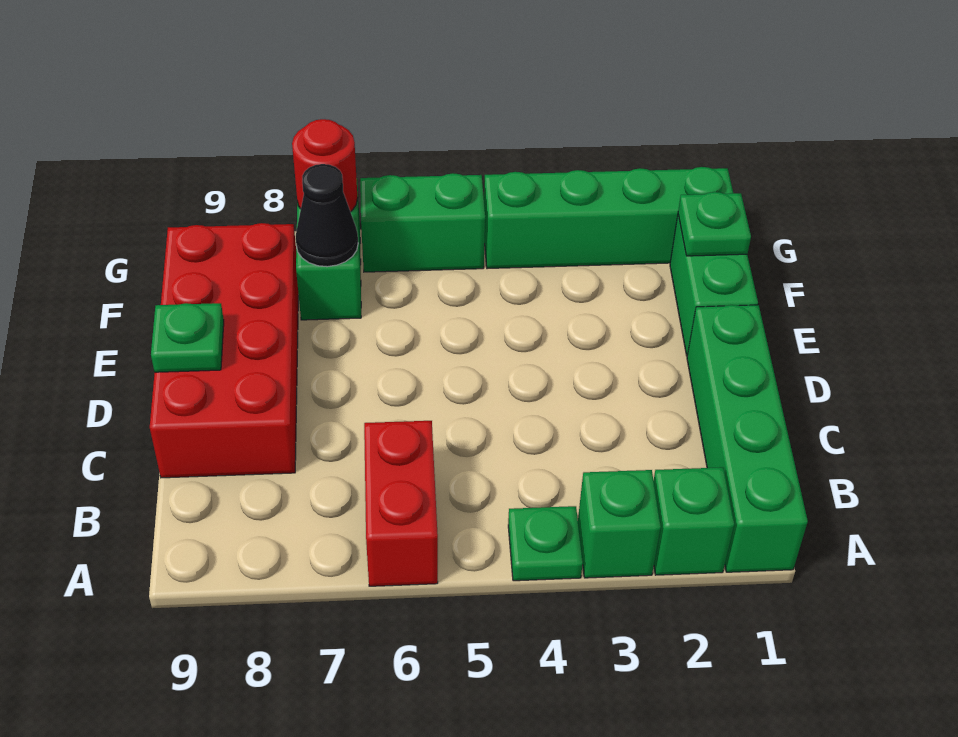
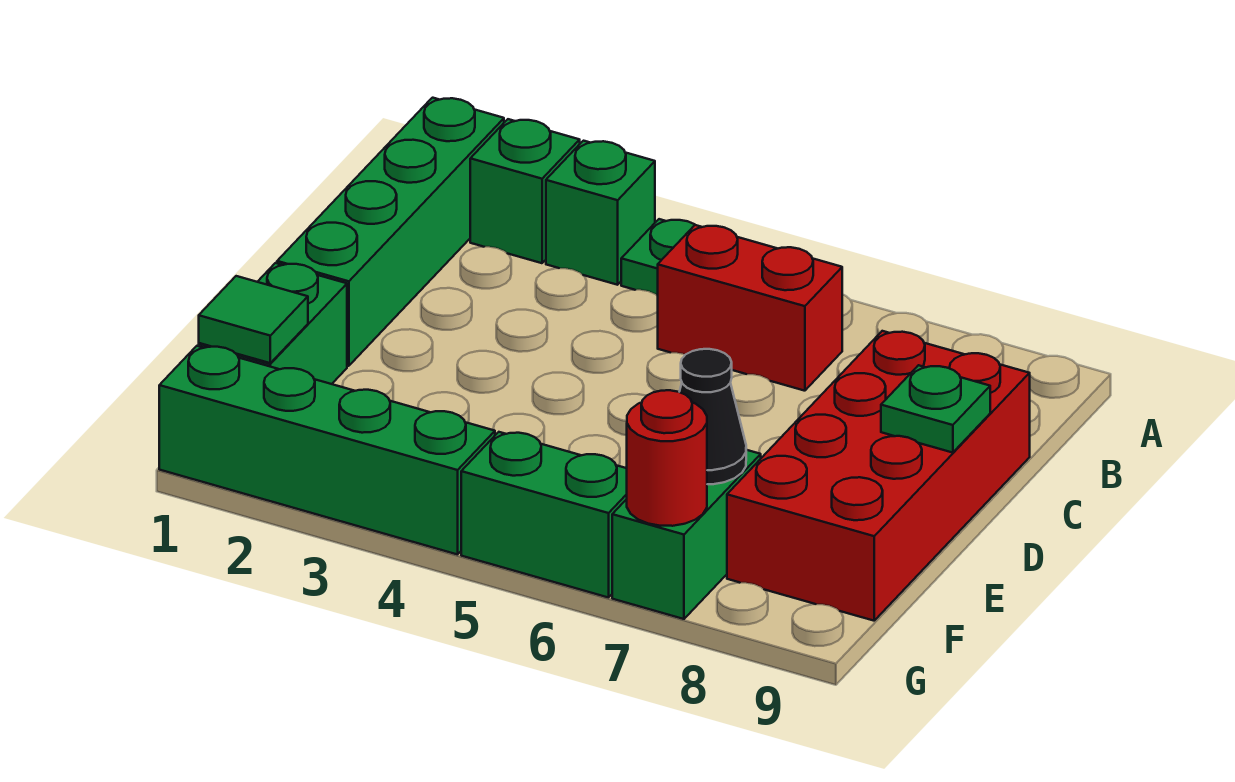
red brick A6:B6 level 1 -> red brick B5:B6 level 1
green plate F1 level 2 -> green tile F1 level 2

